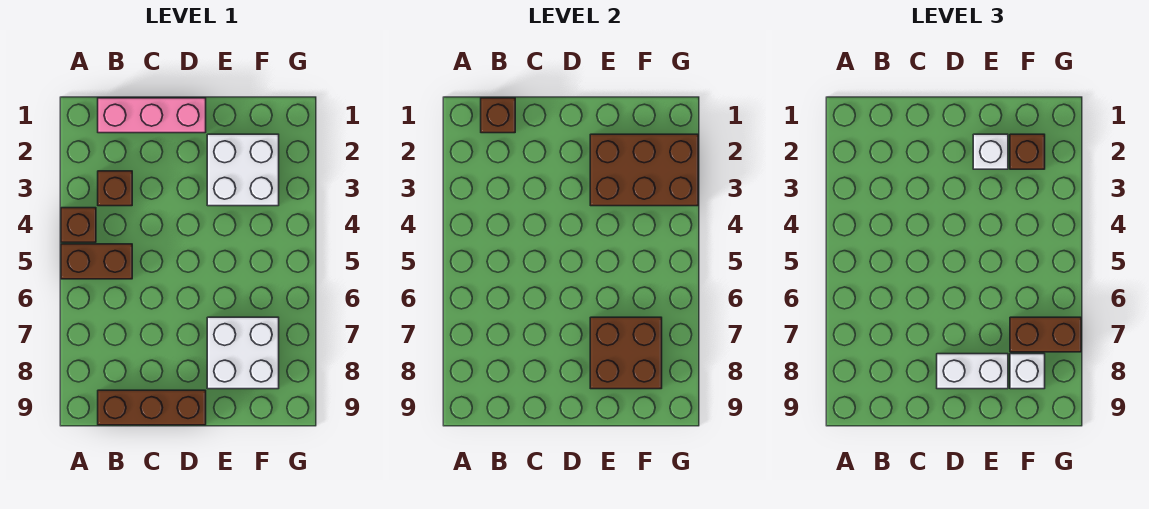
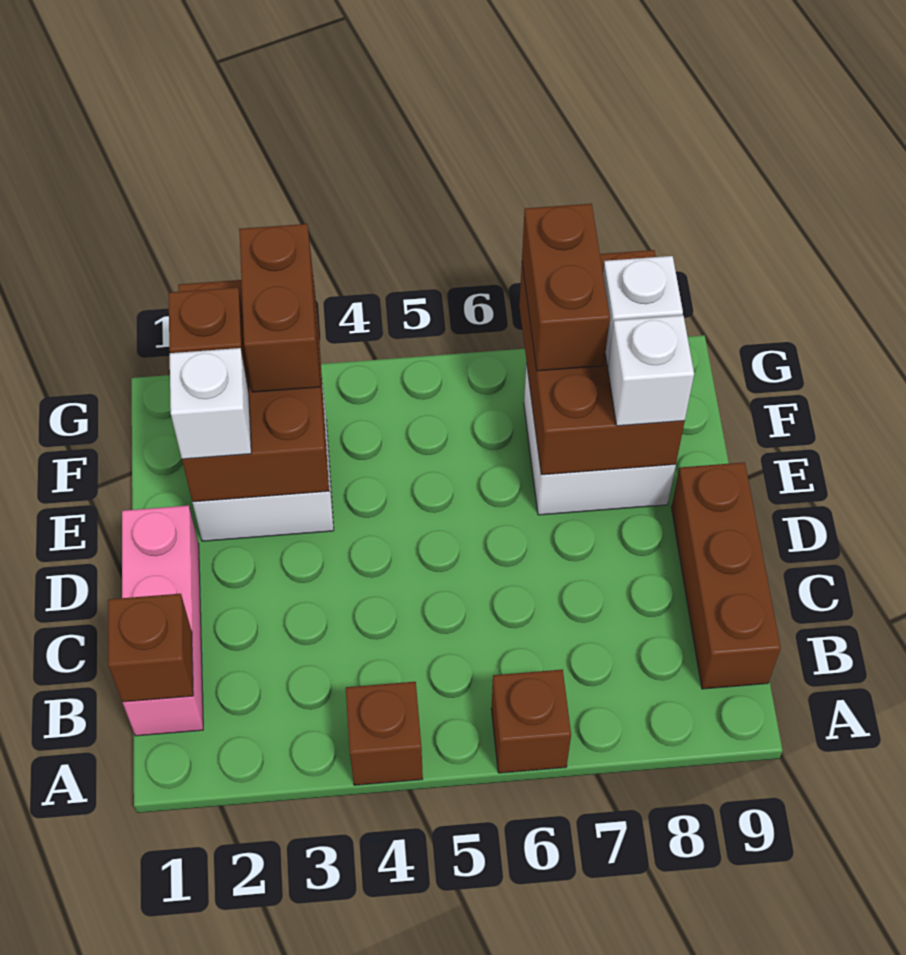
brown brick A5:B5 level 1 -> brown brick F3:G3 level 3
brown brick B3 level 1 -> brown brick A6 level 1
white brick D8:E8 level 3 -> white brick E8 level 3
brown brick E7:F8 level 2 -> brown brick E7:G8 level 2

